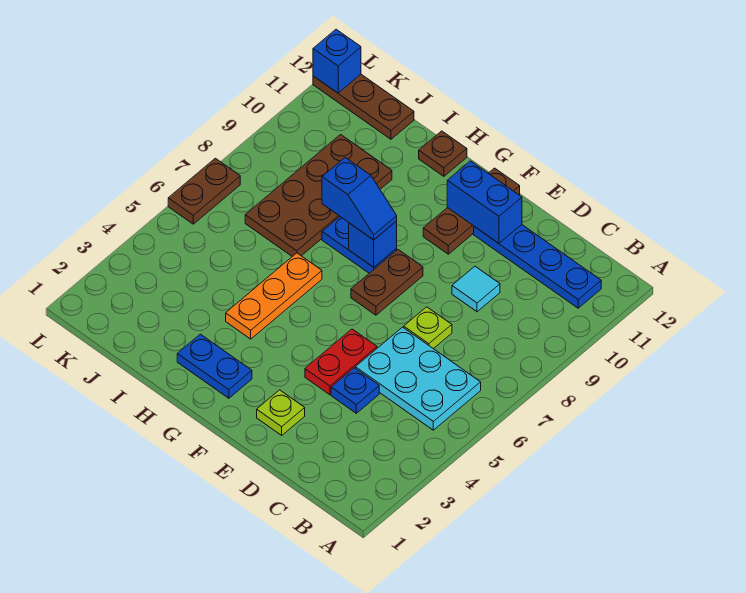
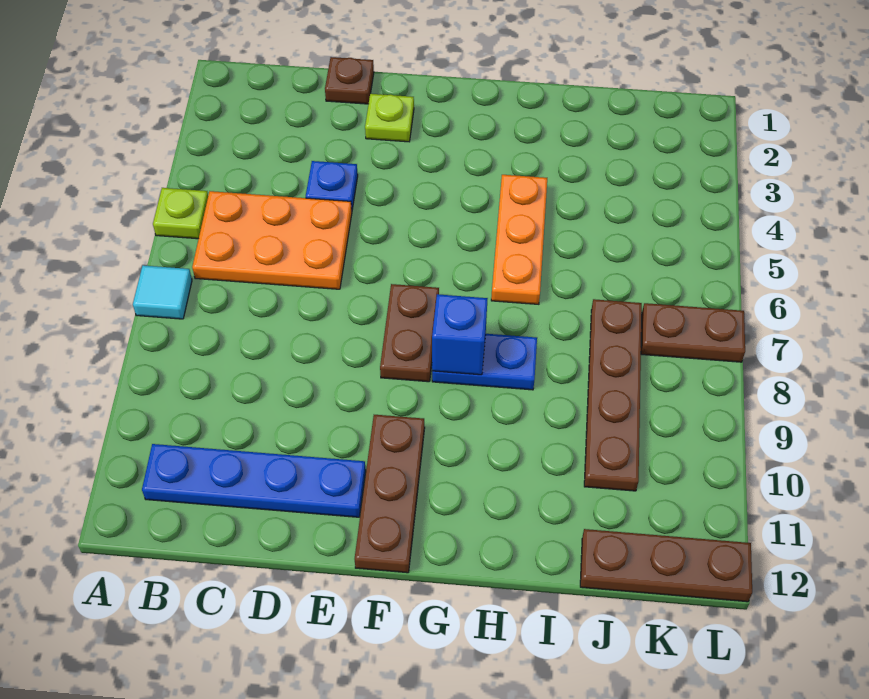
cyan plate B5:D6 level 1 -> orange plate B5:D6 level 1
lime plate D7 level 1 -> lime plate A5 level 1
cyan tile D9 level 1 -> cyan tile A7 level 1
red plate E4:E5 level 1 -> none
blue brick E11:F11 level 2 -> none
blue plate G2:H2 level 1 -> none
blue slope G8:H8 level 3 top H -> none
brown plate H12 level 1 -> brown plate D1 level 1
brown plate I7:J10 level 1 -> brown plate J7:J10 level 1
brown plate L6:L7 level 1 -> brown plate K7:L7 level 1
blue brick L12 level 2 -> none

